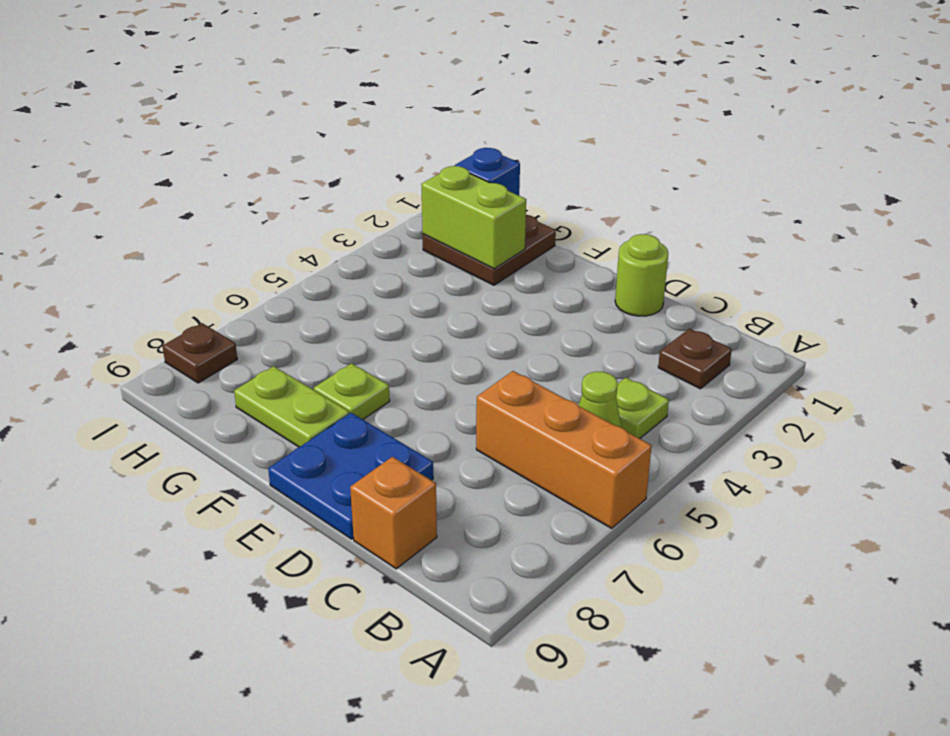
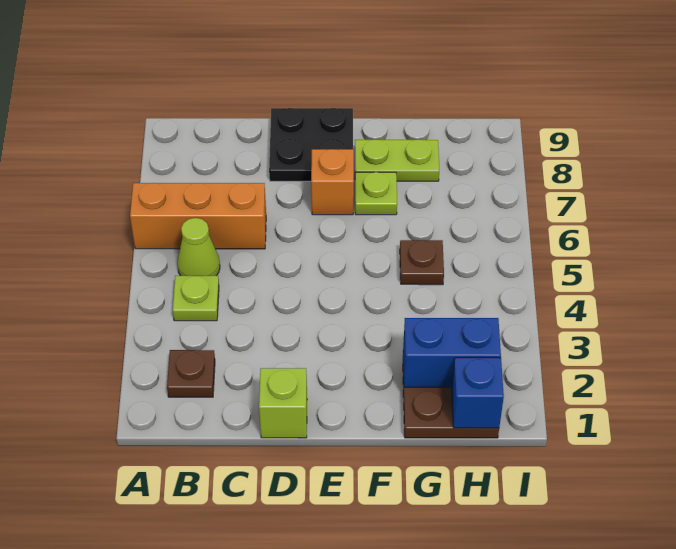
orange brick C9 level 1 -> orange brick E7 level 1
lime round brick D1 level 1 -> lime brick D1 level 1
blue plate D8:E9 level 1 -> black plate D8:E9 level 1
lime brick G2:H2 level 2 -> blue brick G2:H2 level 2
brown plate I8 level 1 -> brown plate G5 level 1

